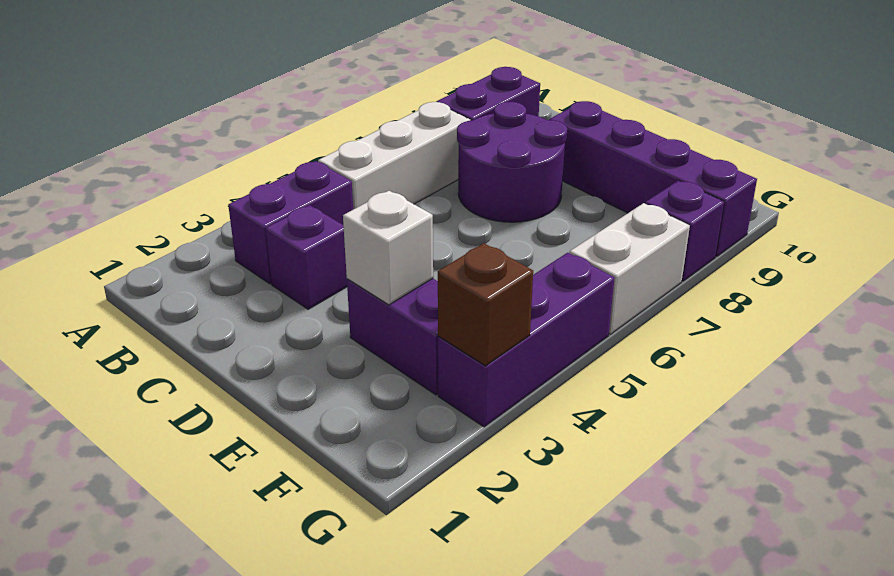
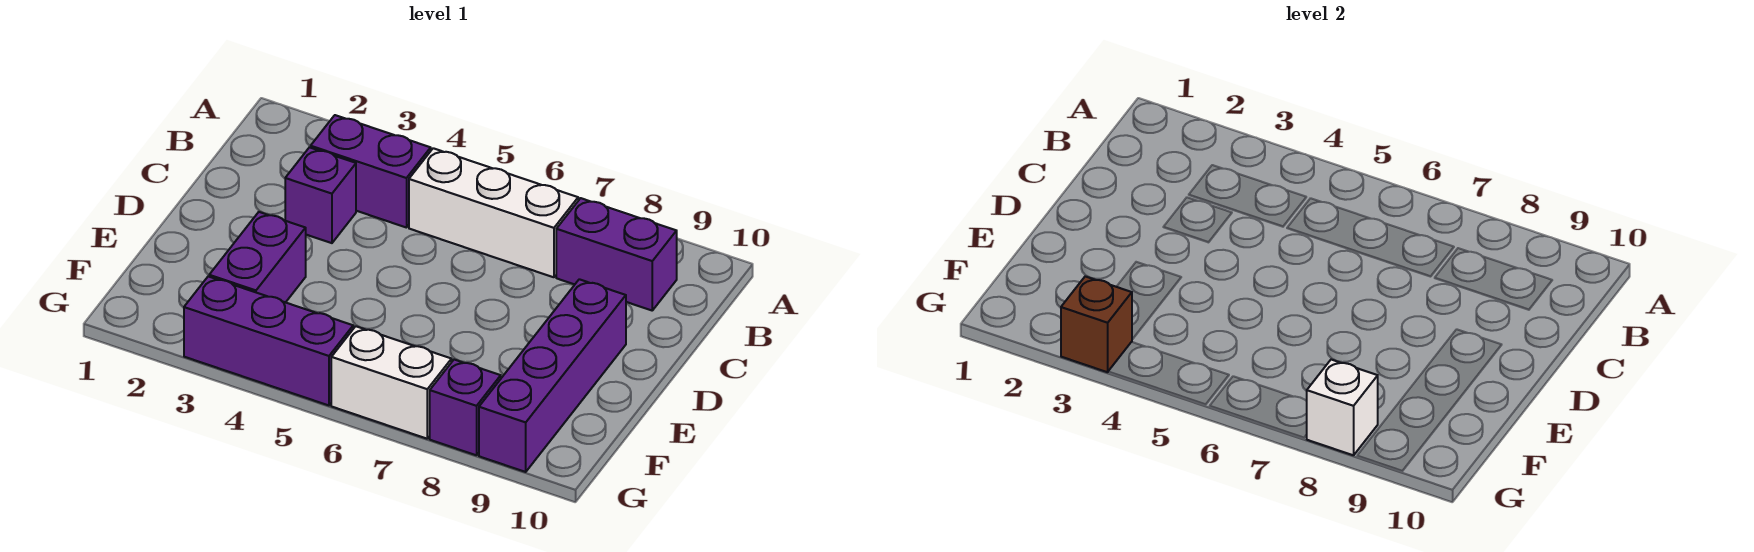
purple round brick C7:D8 level 1 -> none
white brick E3 level 2 -> white brick G8 level 2

